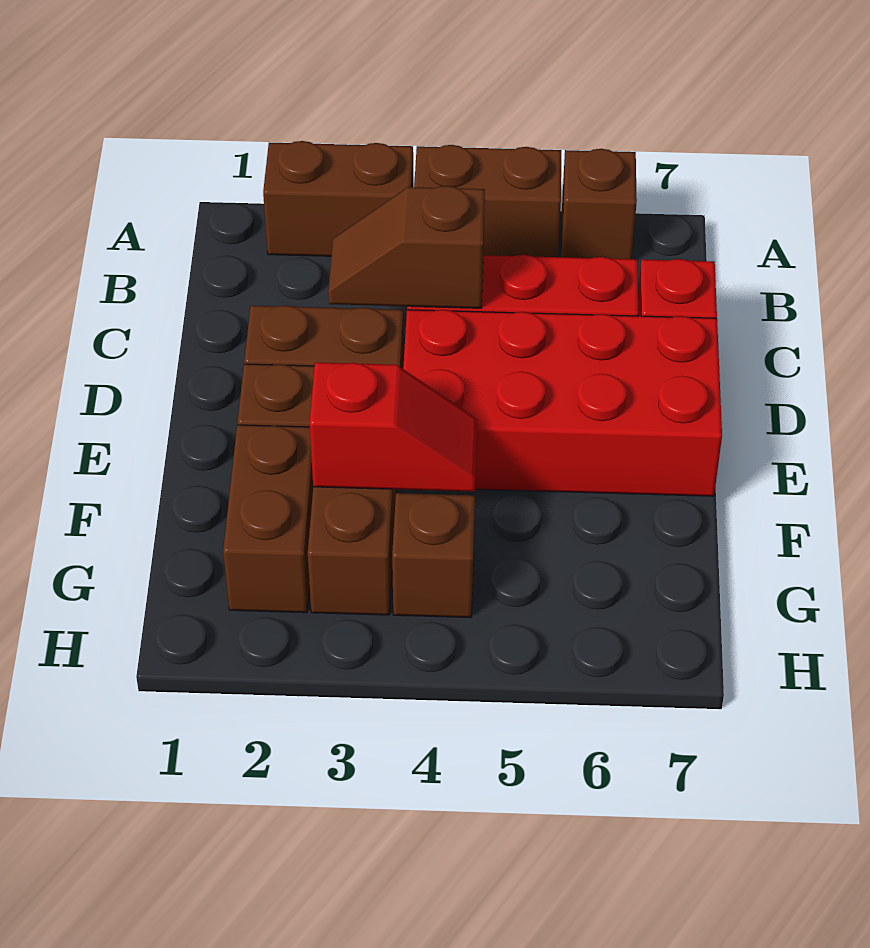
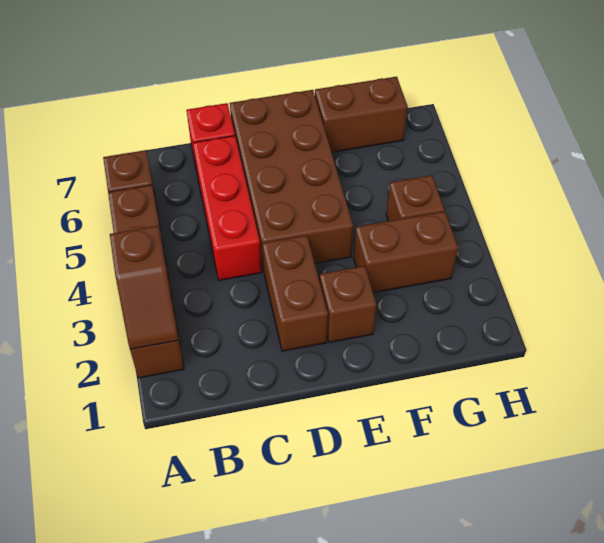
brown slope C3:C4 level 2 top 4 -> brown slope A2:A3 level 2 top 3
red brick D4:E7 level 1 -> brown brick D4:E7 level 1
brown brick F2:G2 level 1 -> brown brick F7:G7 level 1
red slope F3:F4 level 2 top 3 -> none

